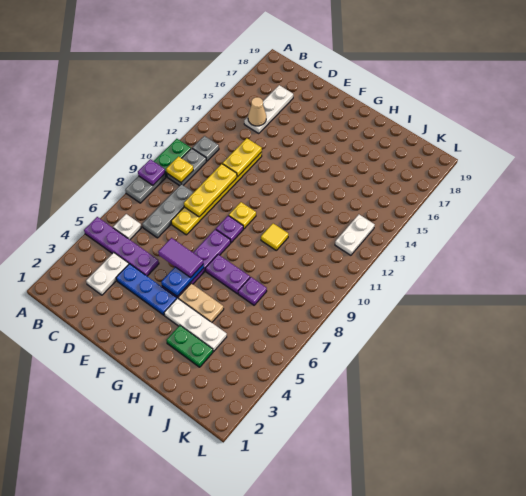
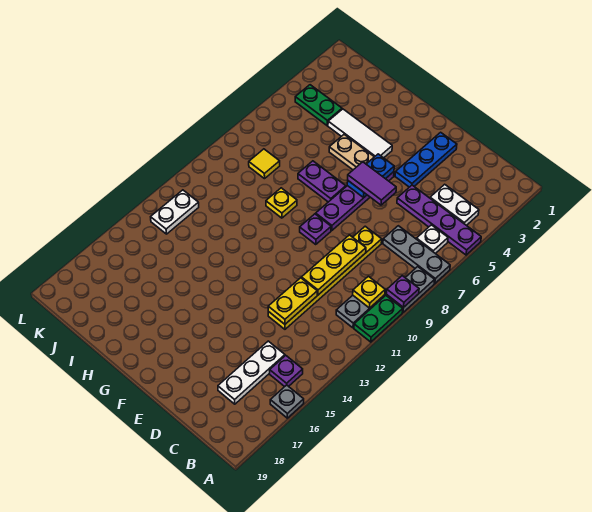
grey plate B12 level 1 -> grey plate A16 level 1
white plate C3:C4 level 1 -> white plate B4:C4 level 1
grey plate C7:C9 level 1 -> grey plate A7:C7 level 1
tan cone C15 level 2 -> none
blue plate D4:F4 level 1 -> blue plate E2:E4 level 1
yellow plate F10 level 1 -> yellow plate H9 level 1
white plate G4:I4 level 1 -> white tile G4:I4 level 1
green plate H3:I3 level 1 -> green plate J4:K4 level 1
yellow tile H10 level 1 -> yellow tile J8 level 1
purple plate I7 level 1 -> purple plate B15 level 1

